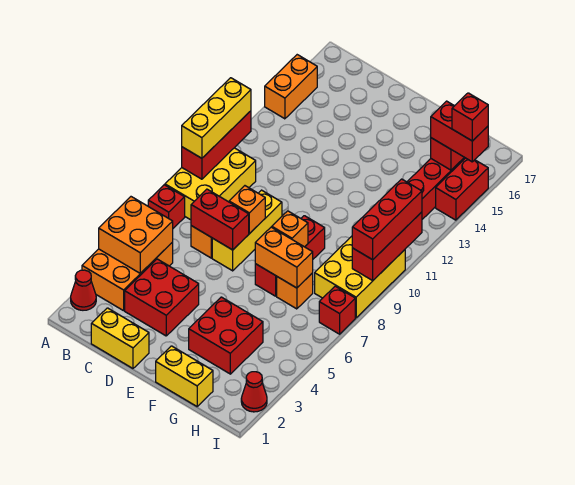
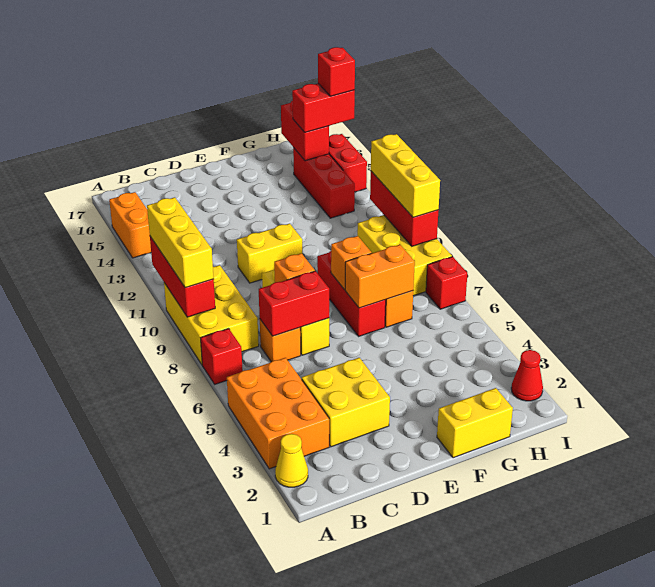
red cone A2 level 1 -> yellow cone A2 level 1
orange brick A4:B5 level 2 -> none
yellow brick C1:D1 level 1 -> yellow brick D11:E11 level 1
red brick C3:D4 level 1 -> yellow brick C3:D4 level 1
red brick F3:G4 level 1 -> none
red brick I9:I11 level 3 -> yellow brick I9:I11 level 3

